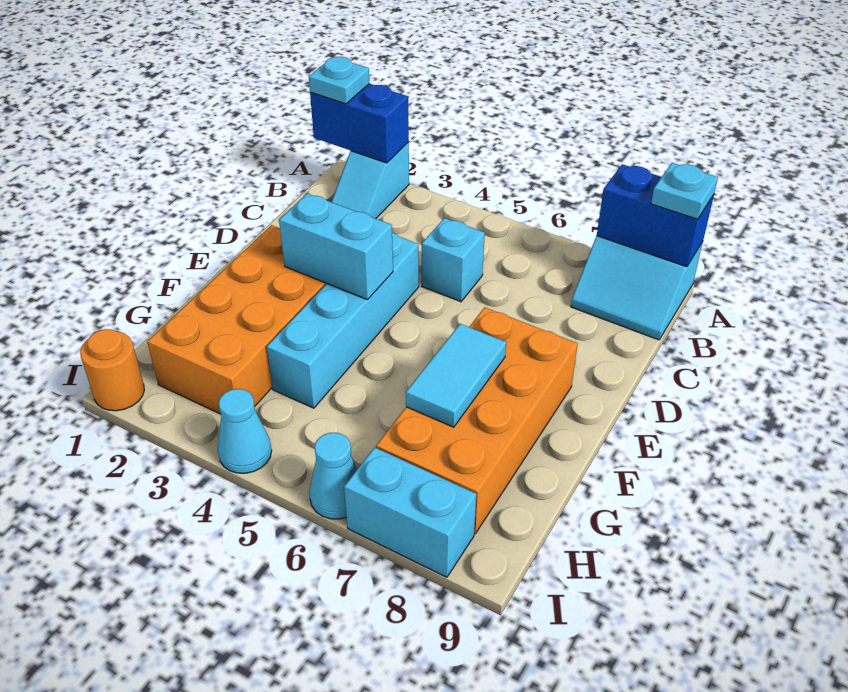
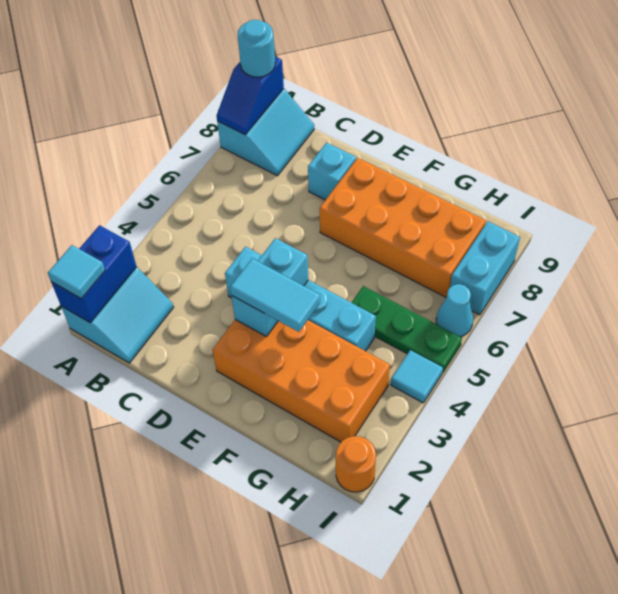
cyan plate A1 level 3 -> cyan tile A1 level 3
cyan slope A2:B2 level 1 top A -> cyan slope A1:B2 level 1 top A
blue brick A8:A9 level 2 -> blue slope A8:A9 level 2 top 9
cyan plate A9 level 3 -> cyan round brick A9 level 3
cyan brick C5 level 1 -> cyan brick D8 level 1
cyan tile F7:G7 level 2 -> cyan tile E3:F3 level 3
none -> green plate G5:I5 level 1
cyan cone I4 level 1 -> cyan tile I4 level 1

